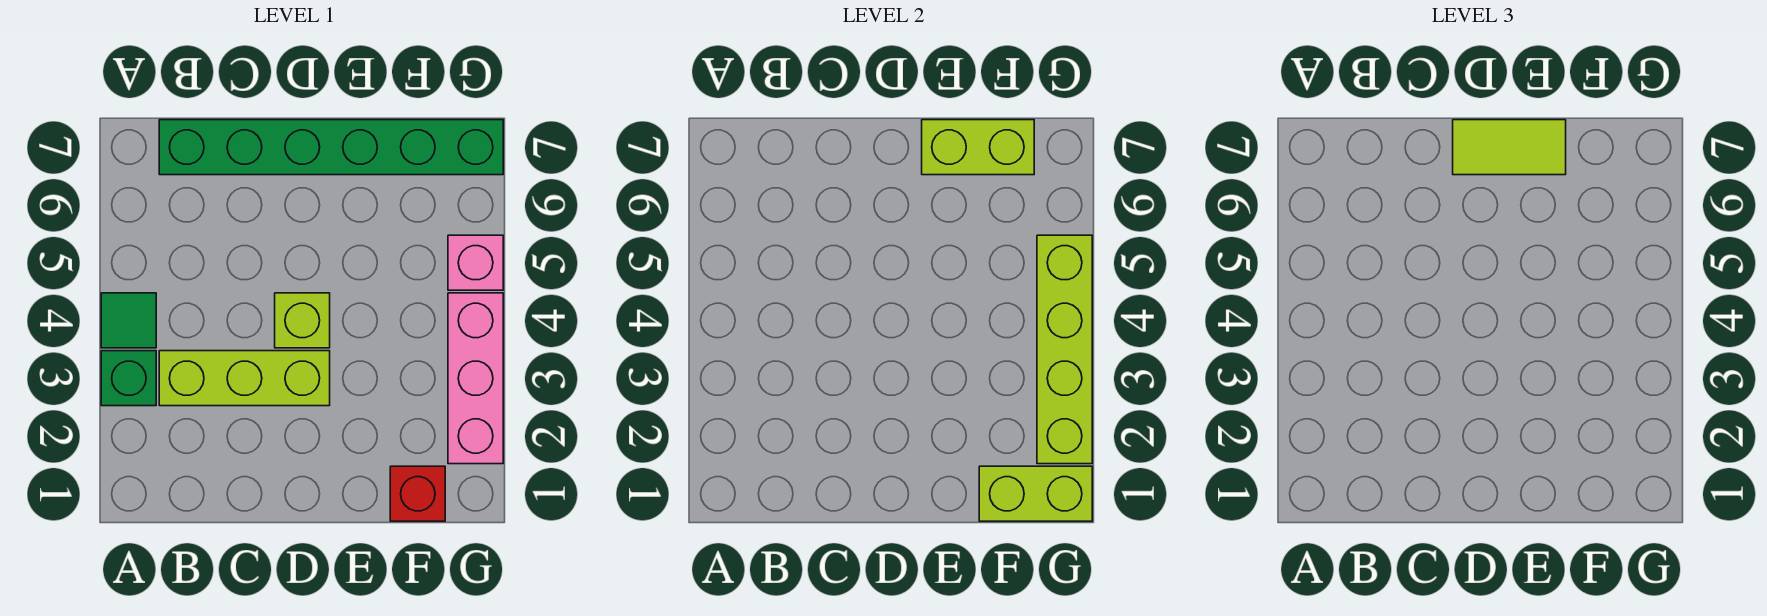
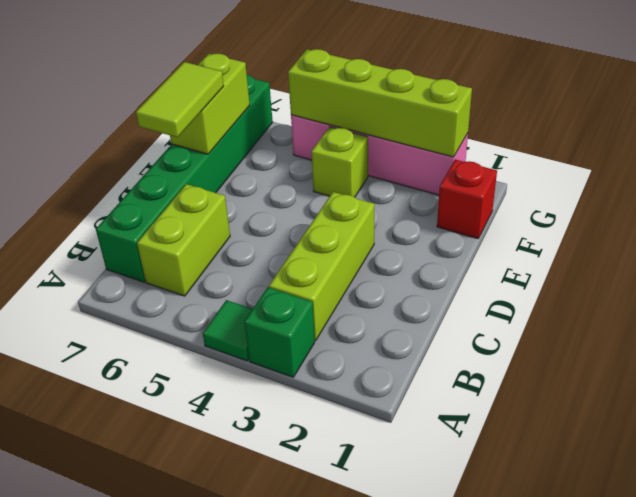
lime brick D4 level 1 -> lime brick F4 level 1
lime brick F1:G1 level 2 -> lime brick B6:C6 level 1

